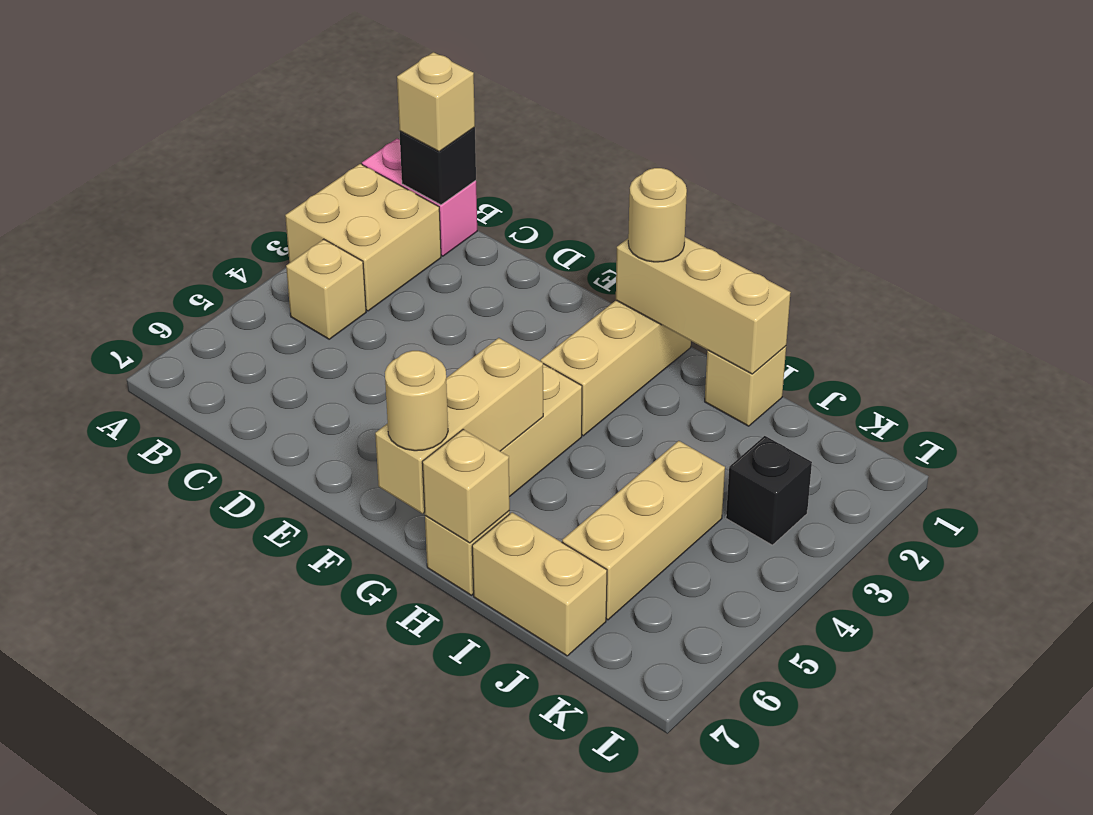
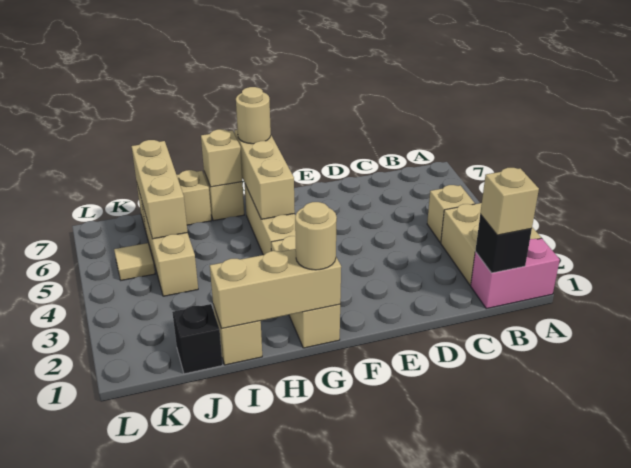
none -> tan brick J5:J7 level 2
black brick K3 level 1 -> black brick J1 level 1
none -> tan tile K5 level 1

